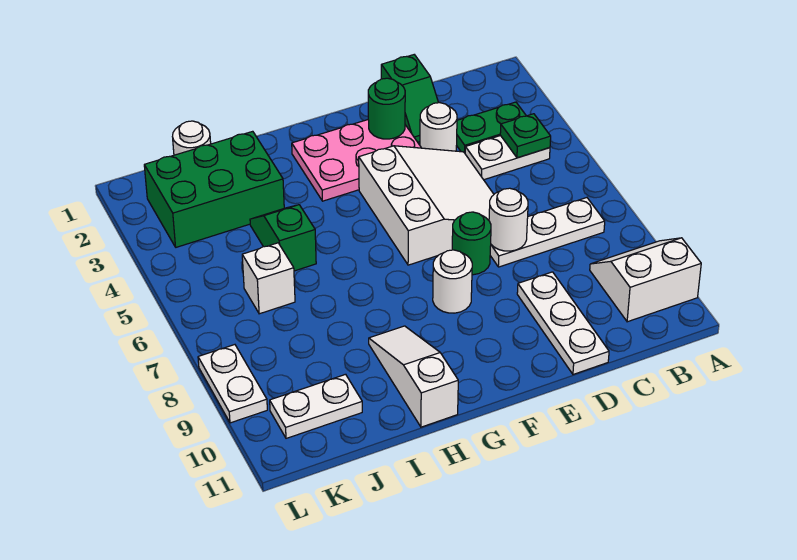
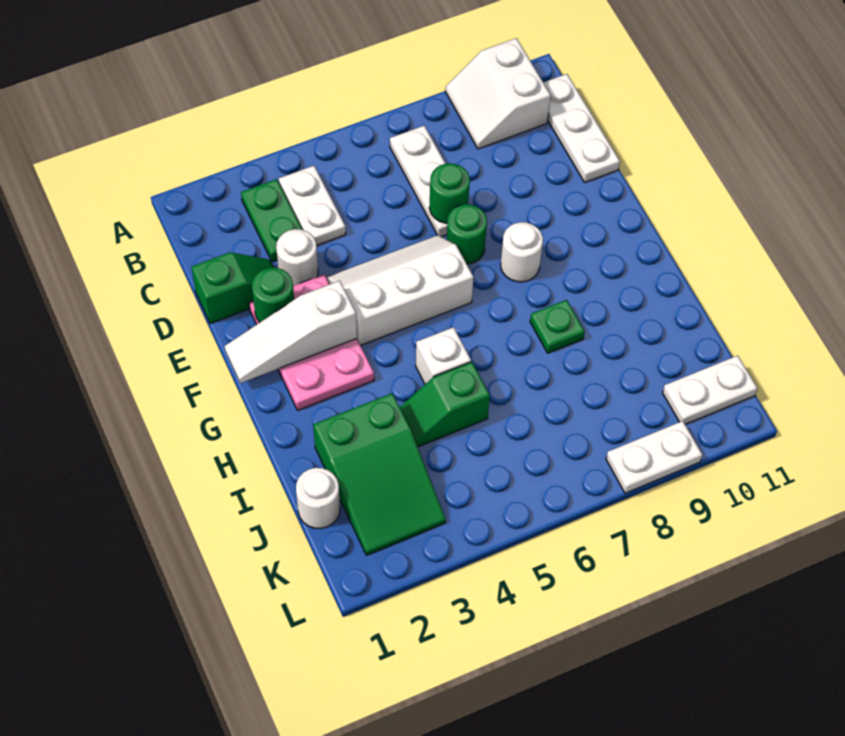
green plate B4 level 2 -> green plate H8 level 1
white slope D4:F6 level 1 top F -> white slope E4:F6 level 1 top F
white round brick D7 level 2 -> green round brick D7 level 2
white plate D9:D11 level 1 -> white plate B11:D11 level 1
white slope H9:H11 level 1 top 11 -> white slope F1:F3 level 2 top 3
green brick I2:K3 level 1 -> green slope I2:K3 level 1 top I
white brick J6 level 1 -> white brick H5 level 1
white plate J10:K10 level 1 -> white plate K10:K11 level 1

